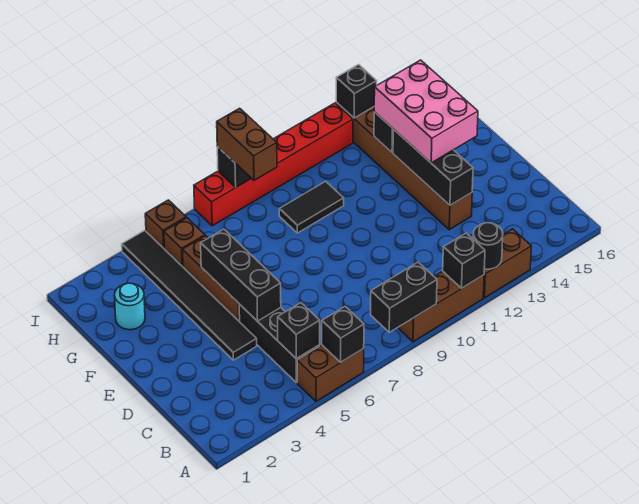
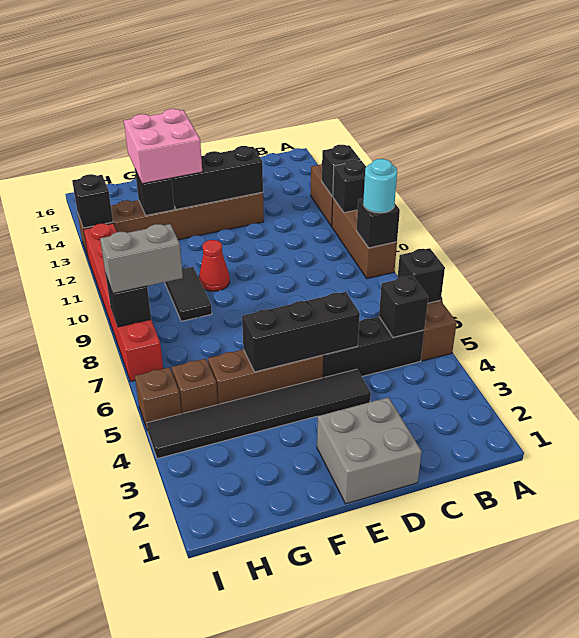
black brick A8:A9 level 2 -> black brick A9 level 2
black round brick A12 level 2 -> black brick A12 level 2
none -> grey brick D1:E2 level 1
pink brick E13:G14 level 3 -> pink brick F13:G14 level 3
none -> red cone F10 level 1
cyan round brick G2 level 1 -> cyan round brick A9 level 3
brown brick H8:I8 level 3 -> grey brick H8:I8 level 3

